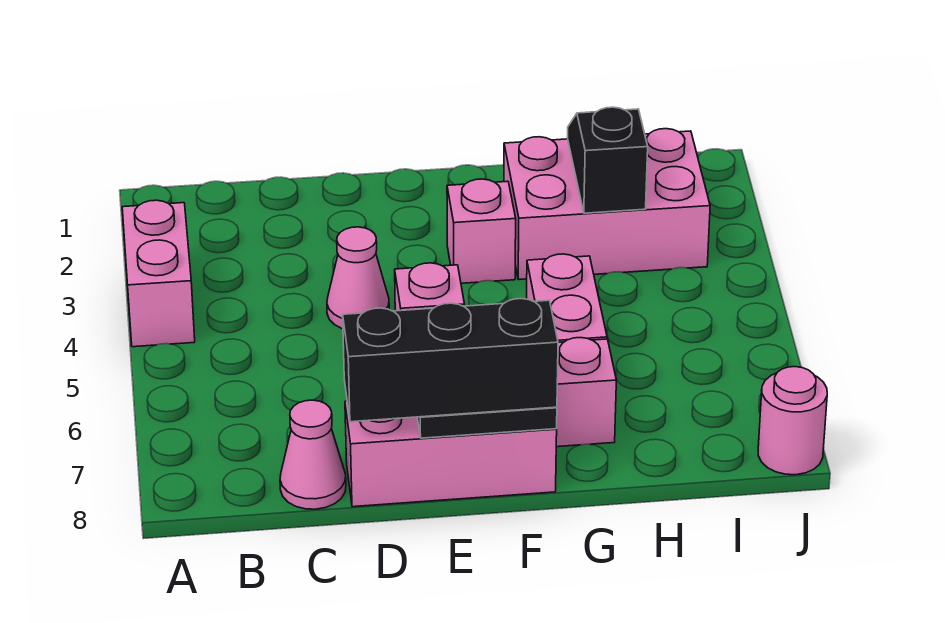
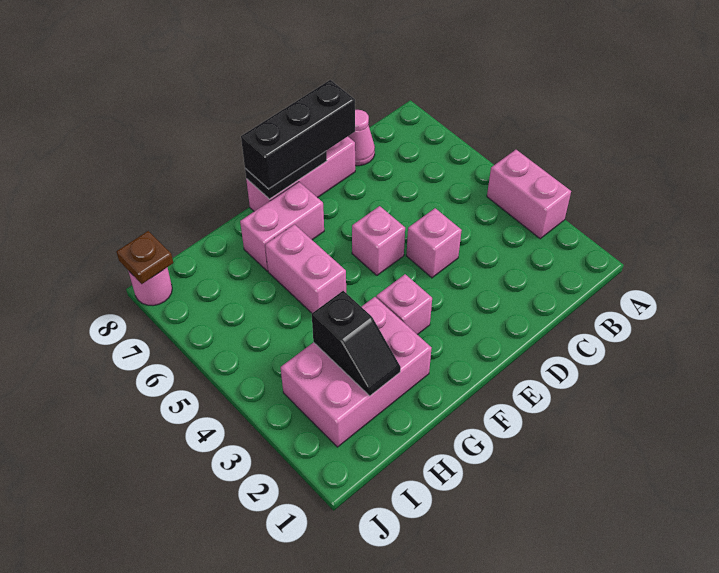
pink cone D4 level 1 -> pink brick D4 level 1
none -> brown plate J8 level 2

